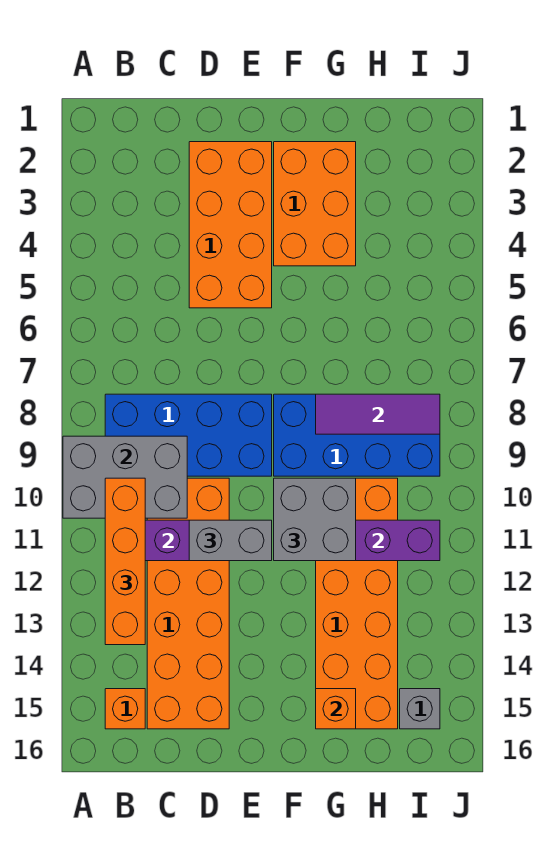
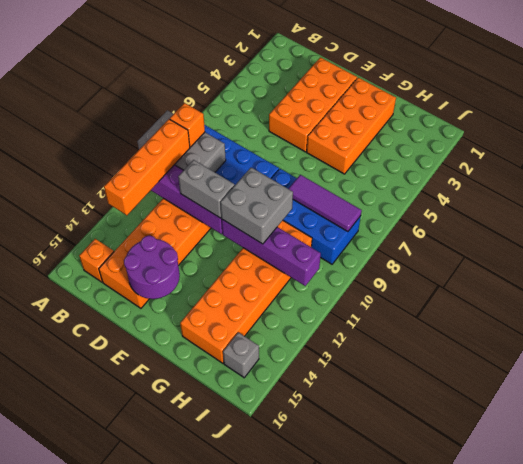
none -> purple round brick D14:E15 level 2
orange brick F2:G4 level 1 -> orange brick F2:G5 level 1
orange brick G15 level 2 -> orange brick B9 level 3

